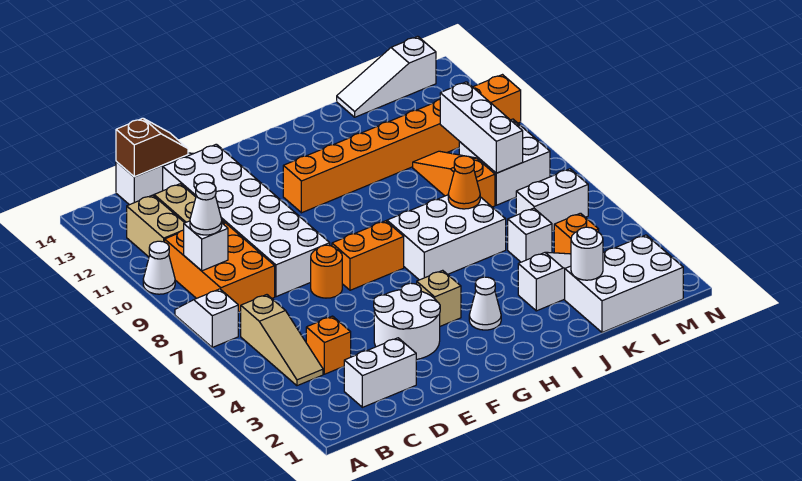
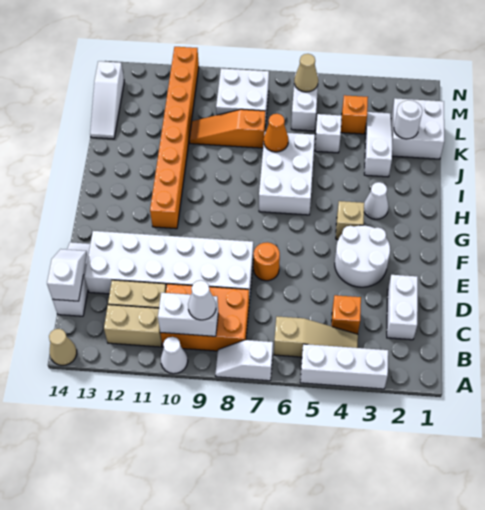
none -> tan cone A14 level 1
white brick B9 level 2 -> white brick B9:B10 level 2
brown slope C14:D14 level 2 top C -> white slope C14:D14 level 2 top C
orange brick F7:G7 level 1 -> none
white brick K1:M2 level 1 -> white brick K1:L2 level 1
white brick L8:L10 level 2 -> white brick A3:A5 level 1
none -> tan cone M6 level 2

